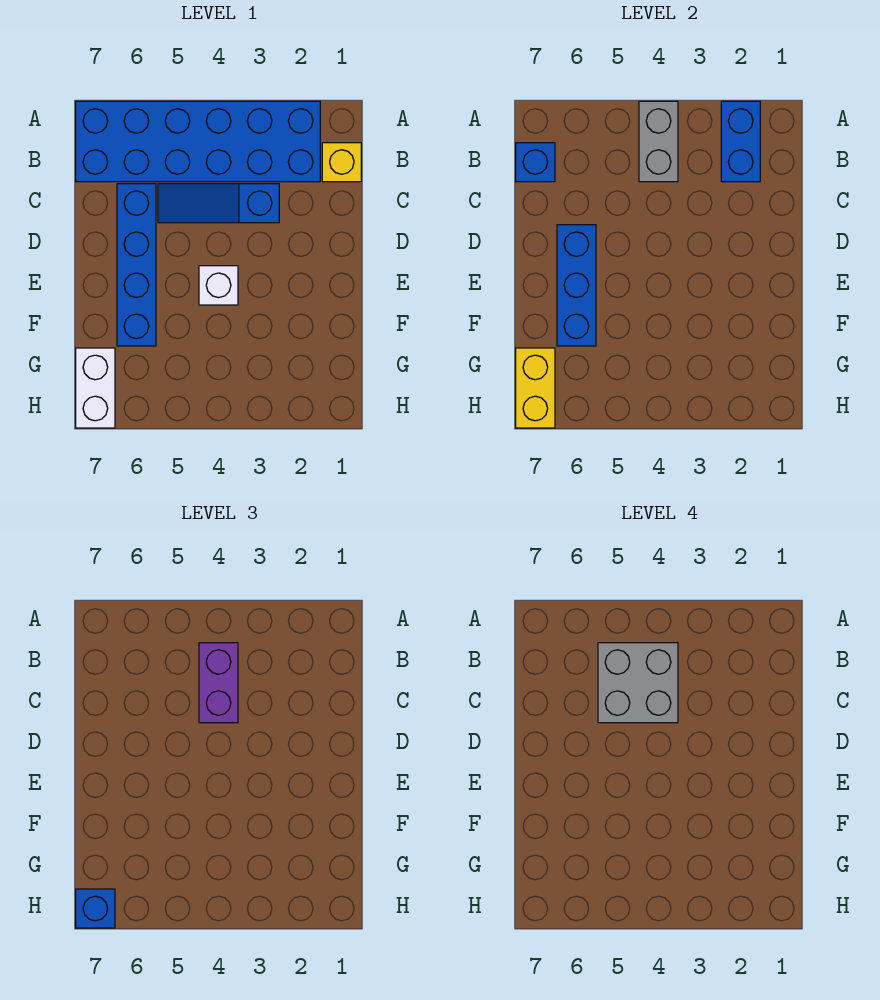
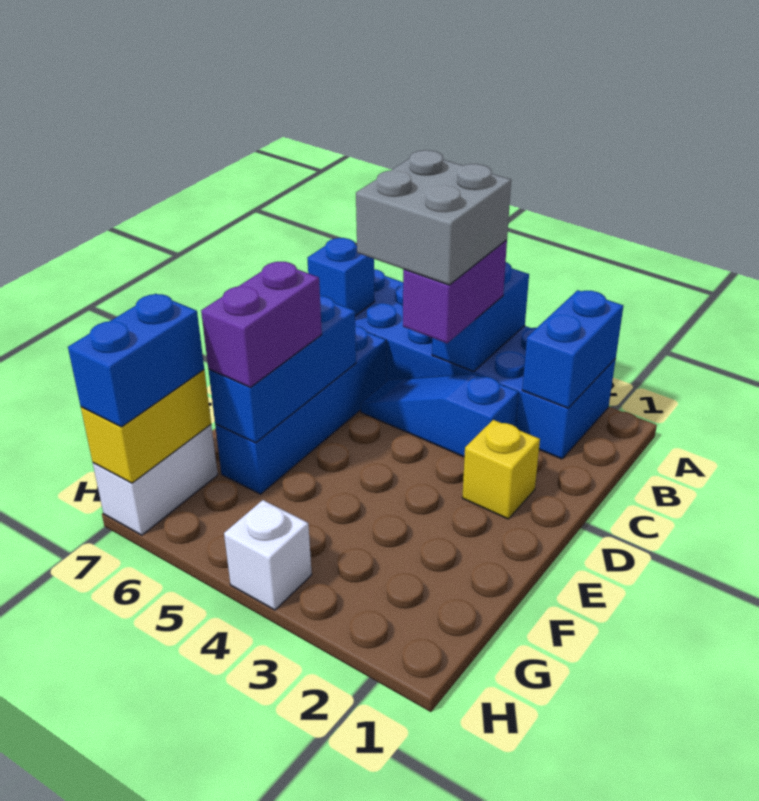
grey brick A4:B4 level 2 -> blue brick A4:B4 level 2
yellow brick B1 level 1 -> yellow brick D2 level 1
white brick E4 level 1 -> white brick H4 level 1
none -> purple brick E6:F6 level 3
blue brick H7 level 3 -> blue brick G7:H7 level 3

